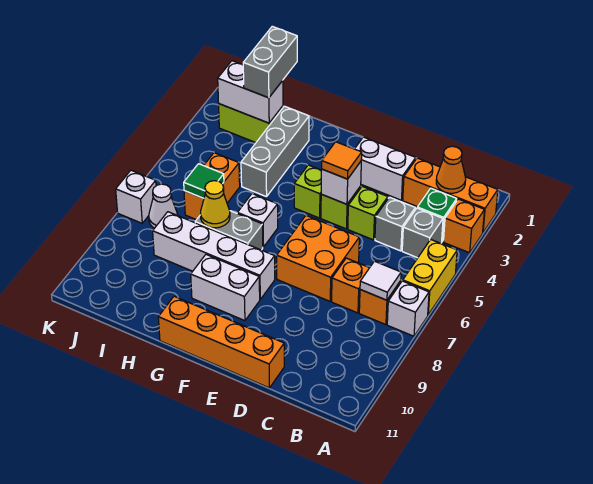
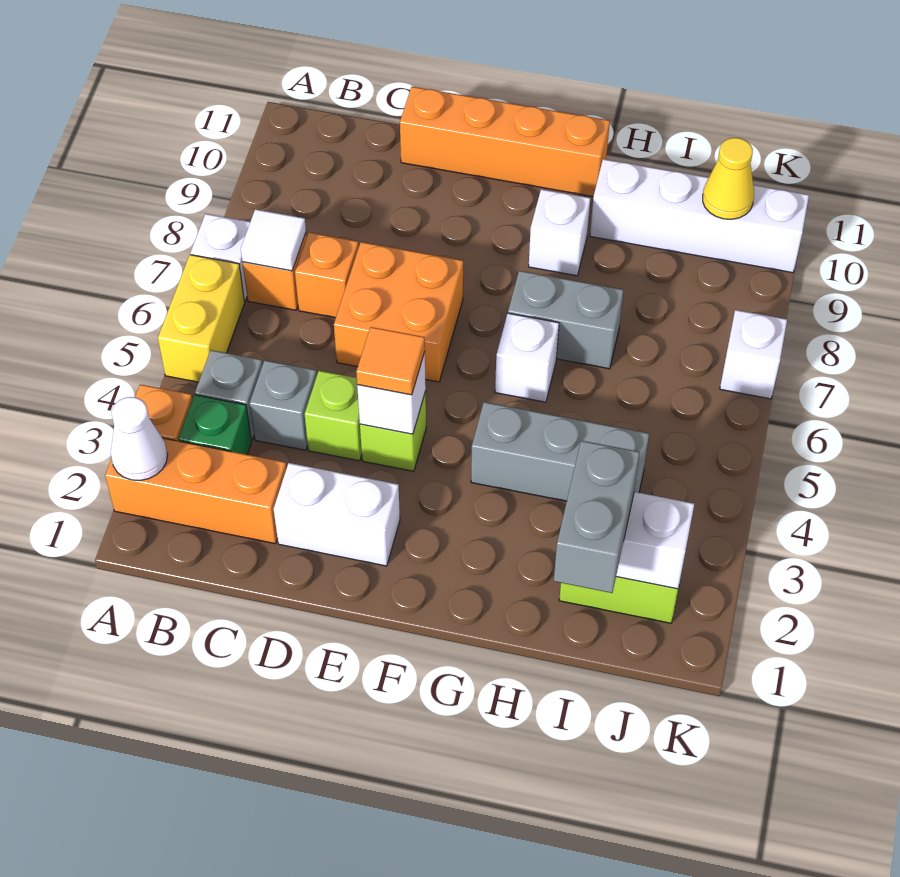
orange cone B2 level 2 -> none
lime brick F4 level 1 -> none
white brick F8:I8 level 1 -> white brick H10:K10 level 1
white brick F9:G9 level 1 -> white brick G9 level 1
grey brick H2:H4 level 1 -> grey brick G4:I4 level 1
yellow cone H7 level 2 -> yellow cone J10 level 2
orange brick I5:I6 level 1 -> none
green tile I6 level 2 -> none
white cone J7 level 1 -> white cone A2 level 2

